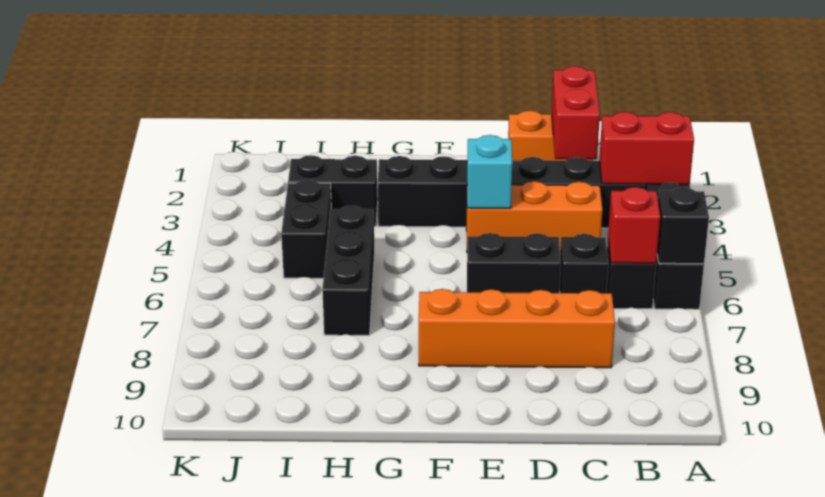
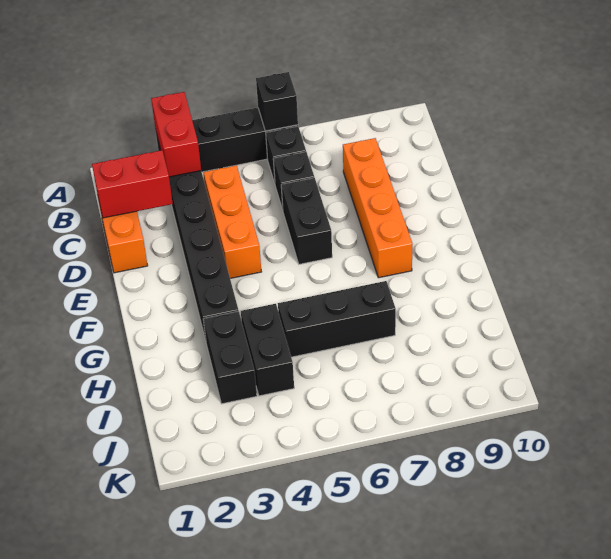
red brick B6 level 2 -> none
cyan brick E4 level 2 -> none
black brick I4:I5 level 1 -> black brick H4:I4 level 1

